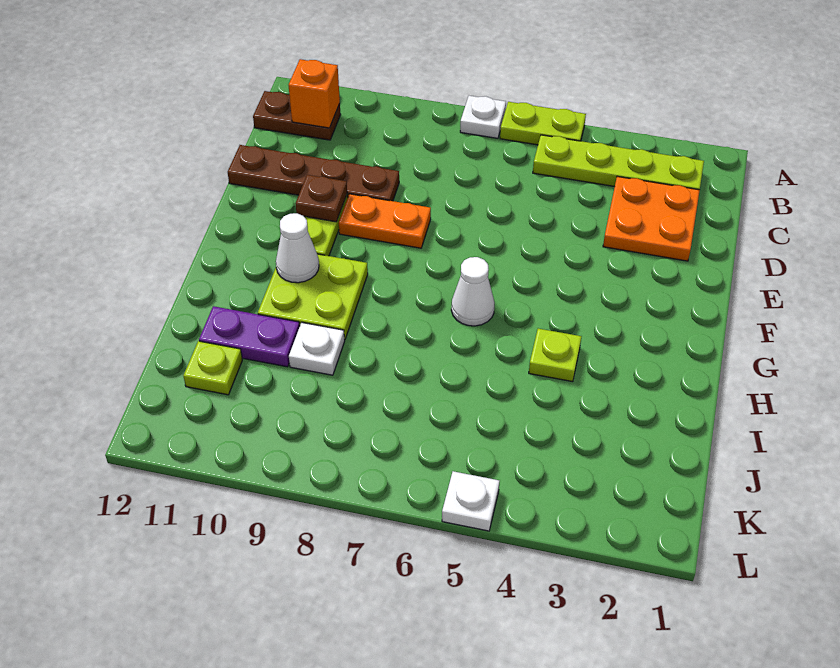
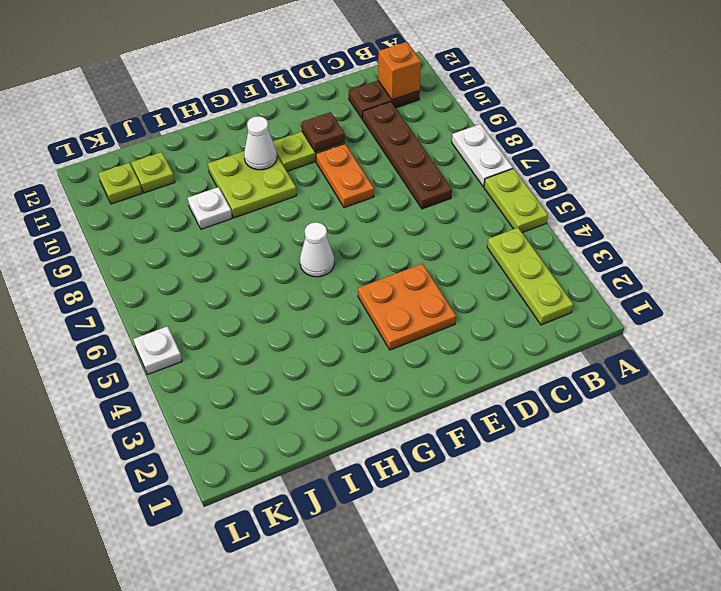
white plate A7 level 1 -> white plate A7:A8 level 1
lime plate B2:B5 level 1 -> lime plate B2:B4 level 1
brown plate B11:B12 level 1 -> brown plate B11:C11 level 1
orange plate C2:D3 level 1 -> orange plate E3:F4 level 1
brown plate D9:D12 level 1 -> brown plate C7:C10 level 1
lime plate H4 level 1 -> lime plate K11 level 1
purple plate I10:I11 level 1 -> none

